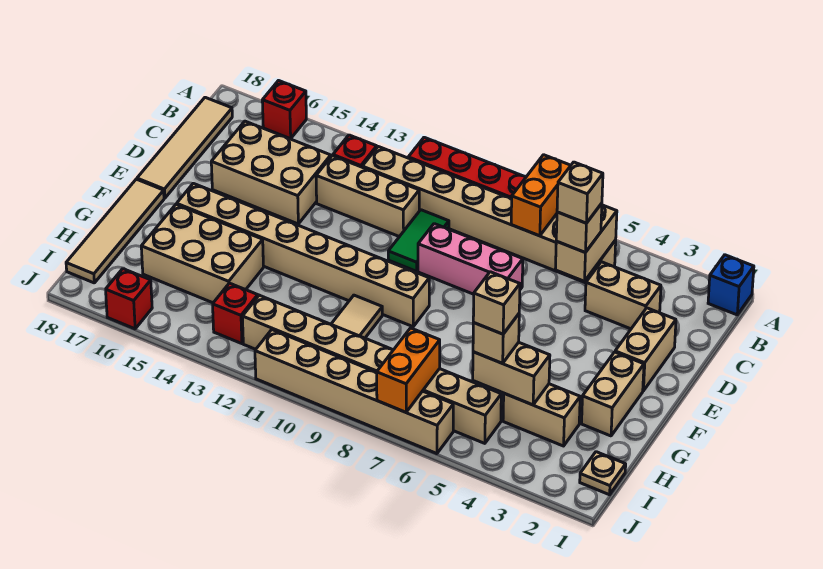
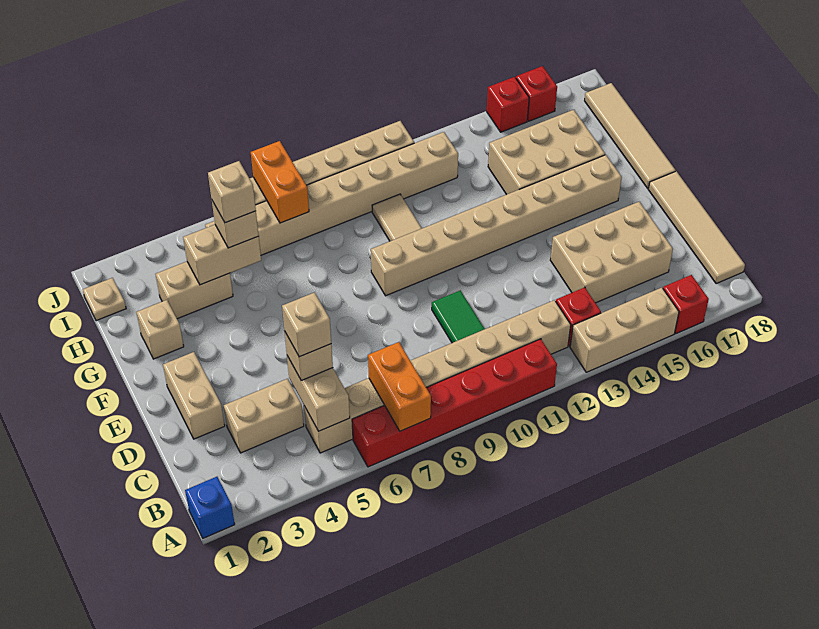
tan brick C11:C13 level 1 -> tan brick A13:A15 level 1
pink brick D7:D9 level 1 -> none
tan brick F2:G2 level 1 -> tan brick G2 level 1
red brick I13 level 1 -> red brick J15 level 1

